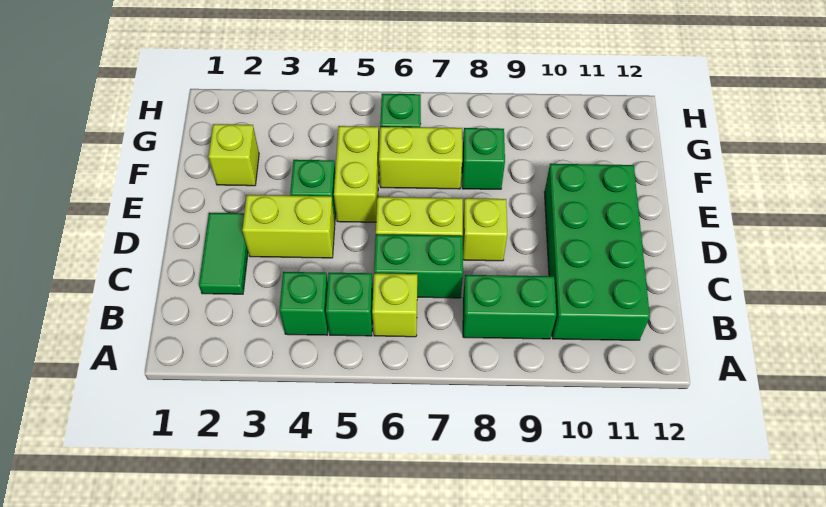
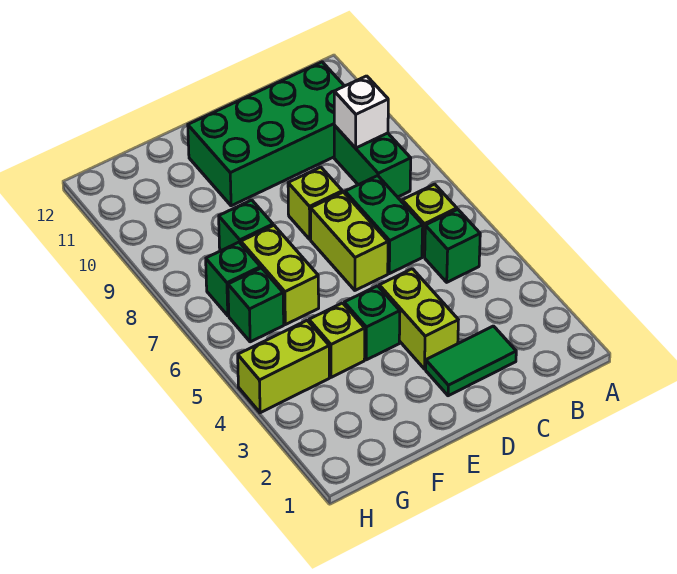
green brick B4 level 1 -> green brick G7 level 1
none -> white brick B9 level 2
lime brick E5:F5 level 1 -> lime brick G4:H4 level 1
lime brick F2 level 1 -> lime brick F4 level 1

